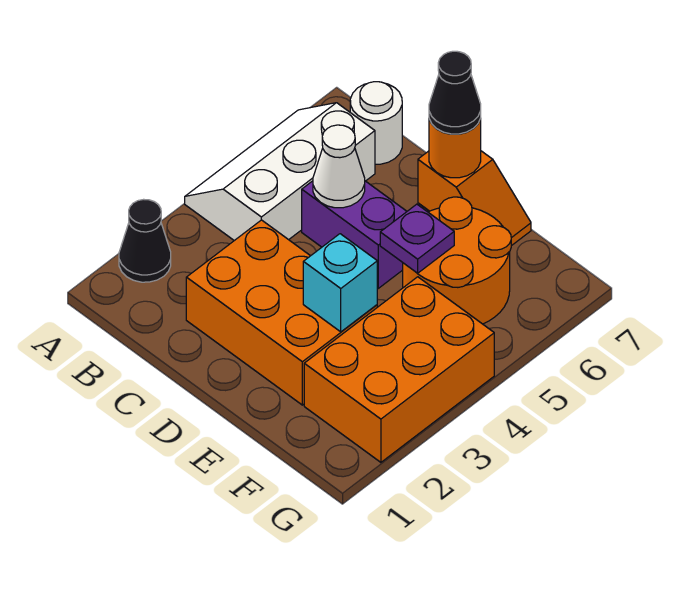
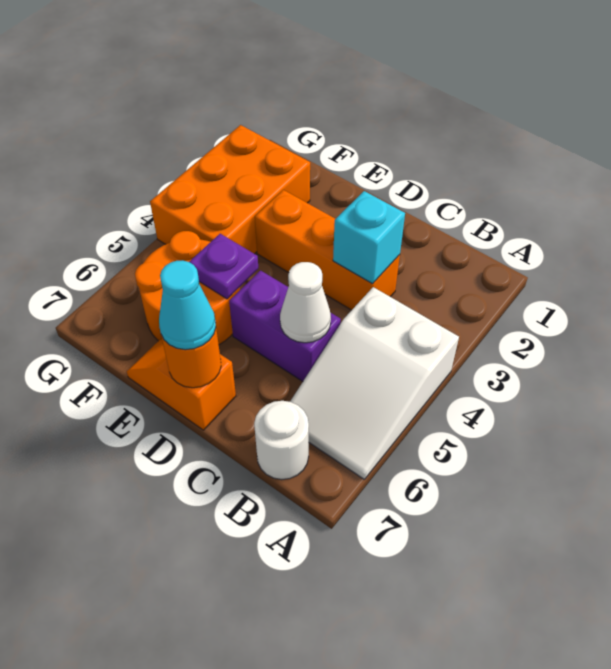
black cone A2 level 1 -> none
white slope A4:B6 level 1 top B -> white slope A4:B6 level 1 top 4
orange brick C2:E3 level 1 -> orange brick C3:E3 level 1
black cone D7 level 3 -> cyan cone D7 level 3
cyan brick E3 level 2 -> cyan brick C3 level 2

